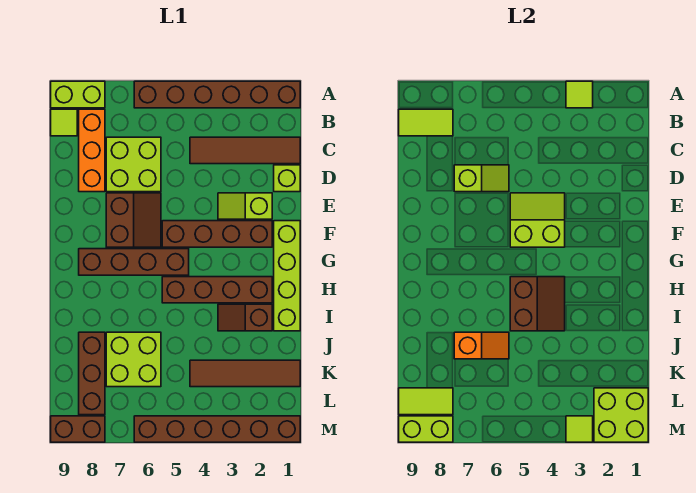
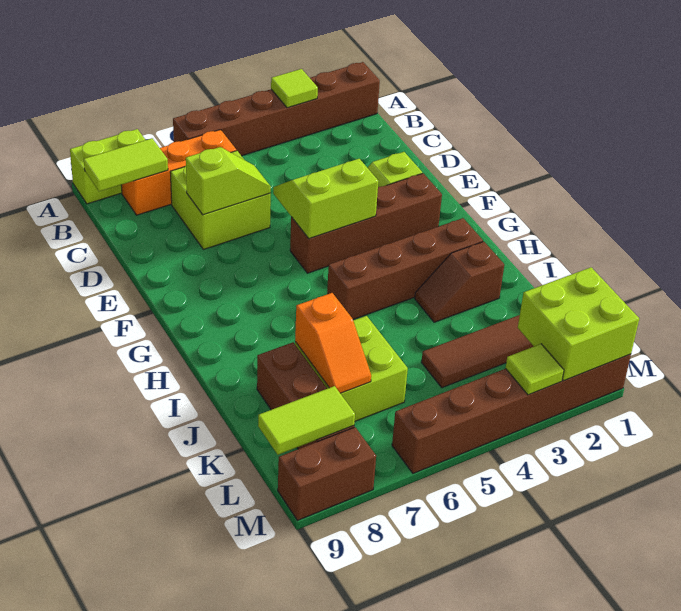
orange brick B8:D8 level 1 -> orange brick B6:B8 level 1
lime tile B9 level 1 -> none
brown tile C1:C4 level 1 -> none
lime brick D1 level 1 -> none
brown slope E6:F7 level 1 top 7 -> none
lime brick F1:I1 level 1 -> none
brown brick G5:G8 level 1 -> none
brown slope H4:I5 level 2 top 5 -> none
orange slope J6:J7 level 2 top 7 -> orange slope J7:K7 level 2 top J
lime brick M8:M9 level 2 -> none

